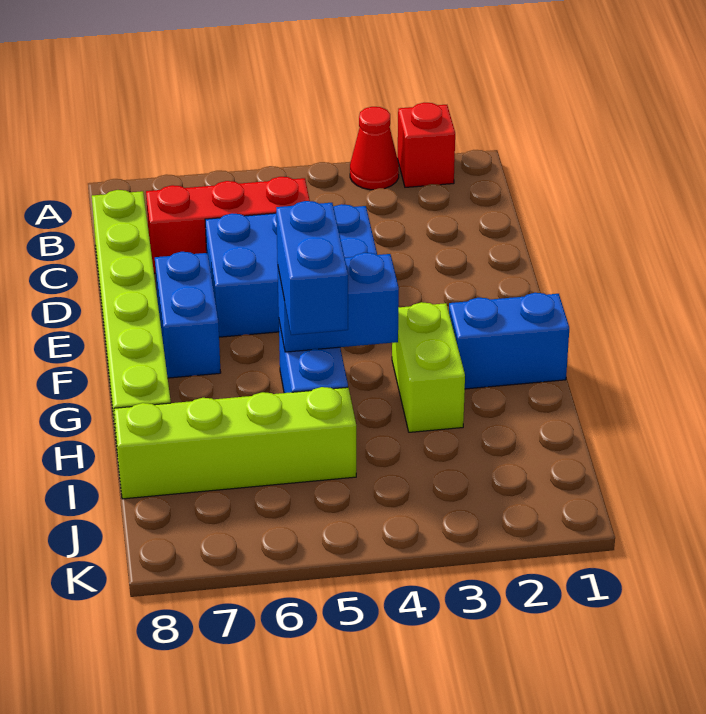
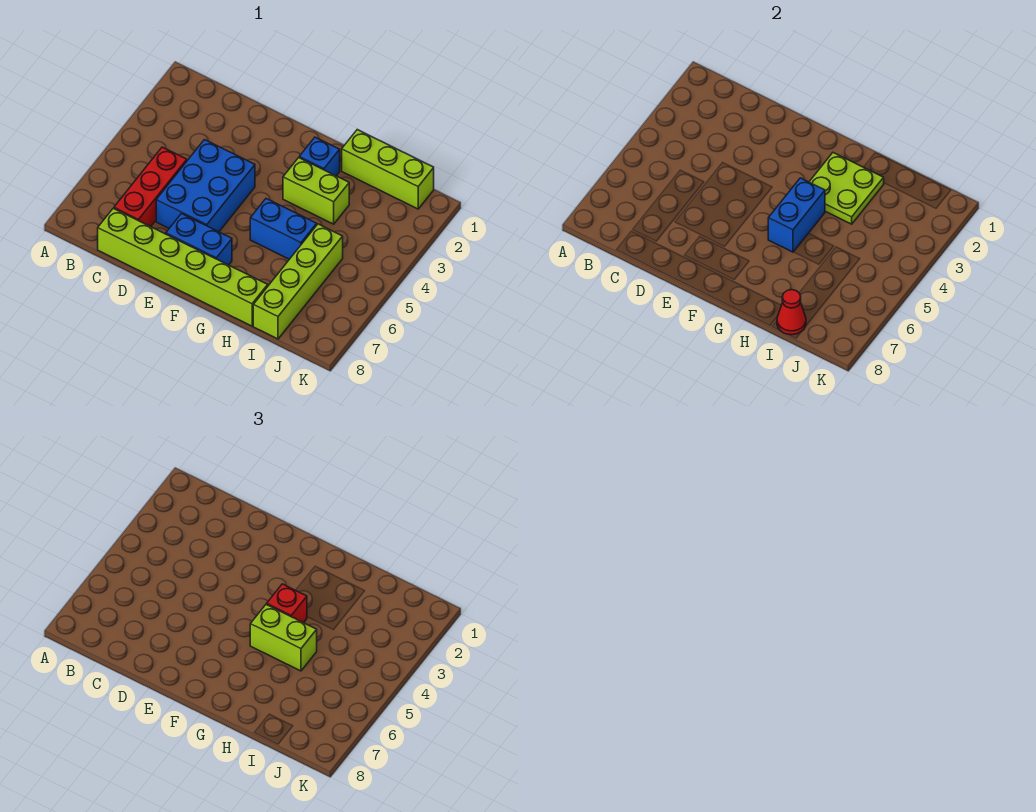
red brick A2 level 1 -> red brick G4 level 3
red cone A3 level 1 -> red cone I8 level 2
blue brick G1:G2 level 1 -> blue brick G2 level 1
none -> lime plate G2:H3 level 2
blue brick G5:H5 level 3 -> lime brick G5:H5 level 3
none -> lime brick H1:J1 level 1

